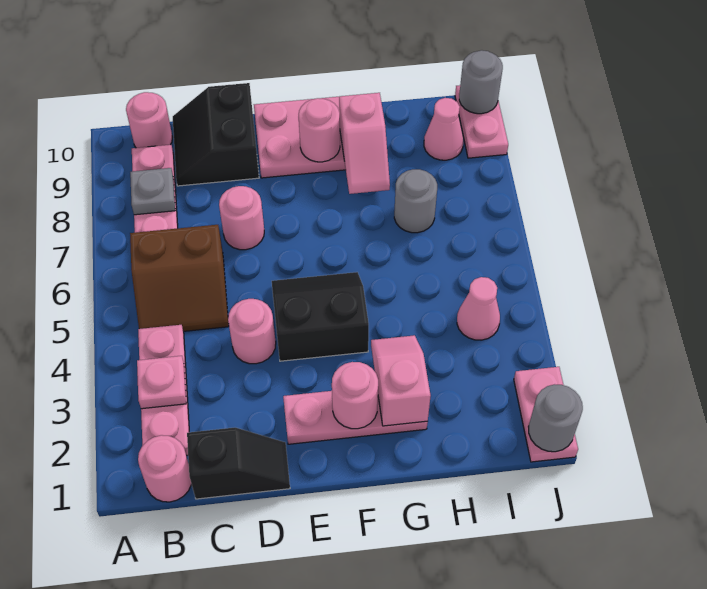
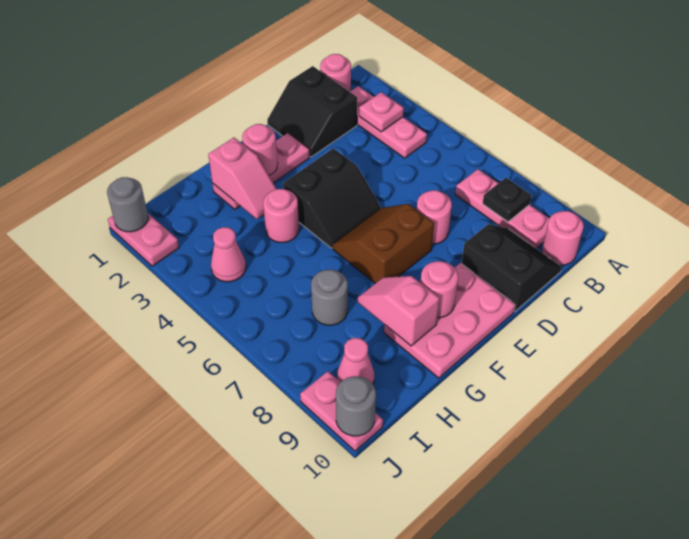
brown slope B5:C6 level 1 top 6 -> brown slope E6:F7 level 1 top 7
grey plate B8 level 2 -> black plate B8 level 2
black slope C1:D1 level 1 top C -> black slope C1:D2 level 1 top C
pink round brick D4 level 1 -> pink round brick G4 level 1

